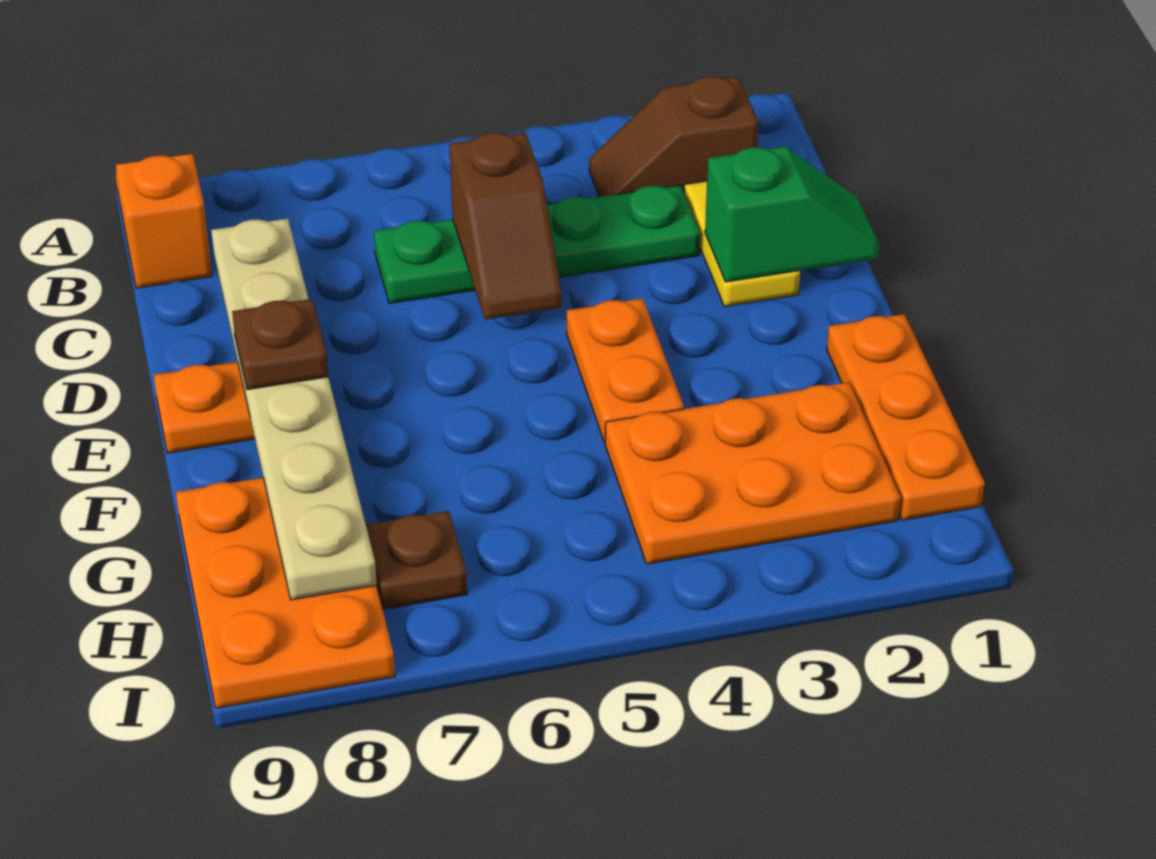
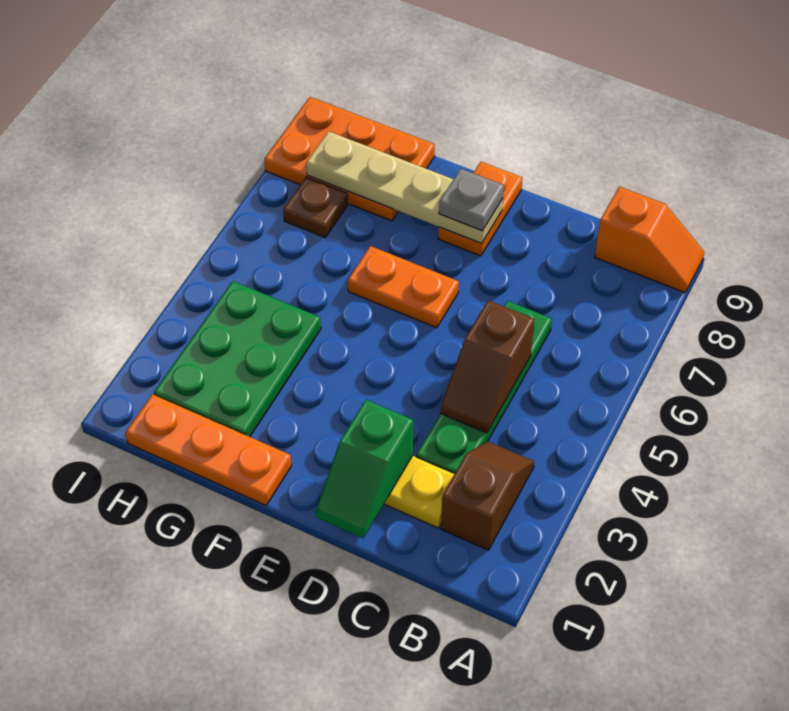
brown slope C5:D5 level 2 top C -> brown slope C4:C5 level 2 top 5
tan plate C8:H8 level 2 -> tan plate E8:H8 level 2
orange plate E4:F4 level 1 -> orange plate E6:F6 level 1
brown plate E8 level 3 -> grey plate E8 level 3
orange plate G2:H4 level 1 -> green plate G2:H4 level 1

